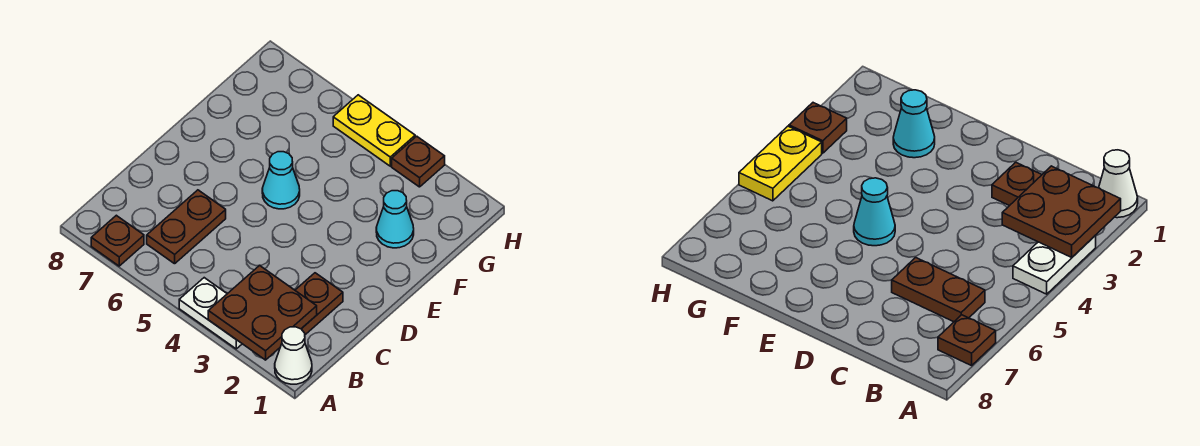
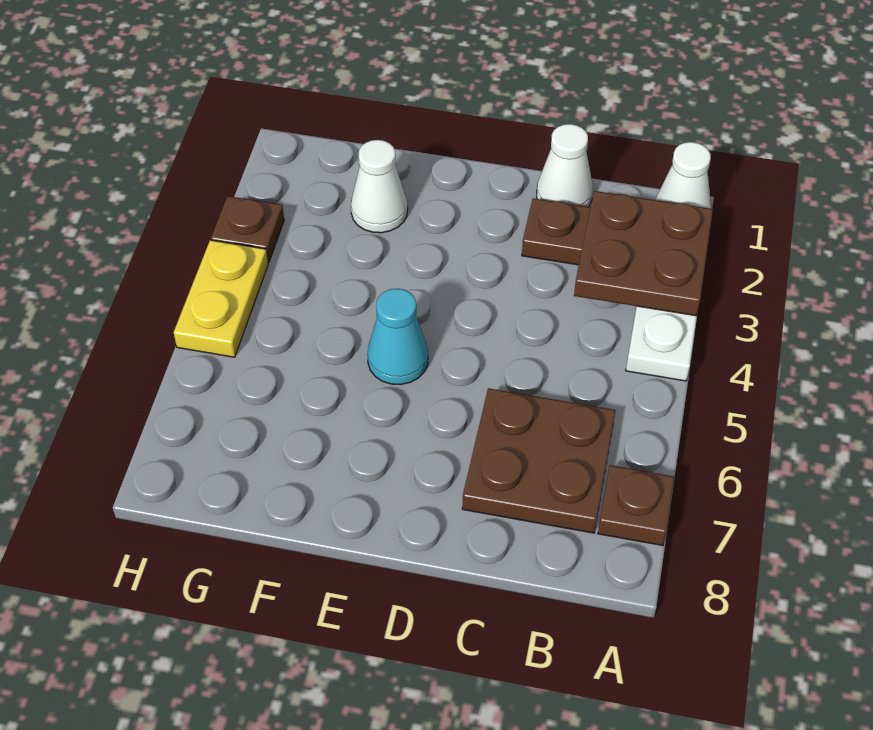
brown plate B6:C6 level 1 -> brown plate B6:C7 level 1
none -> white cone C1 level 1
cyan cone F2 level 1 -> white cone F2 level 1

